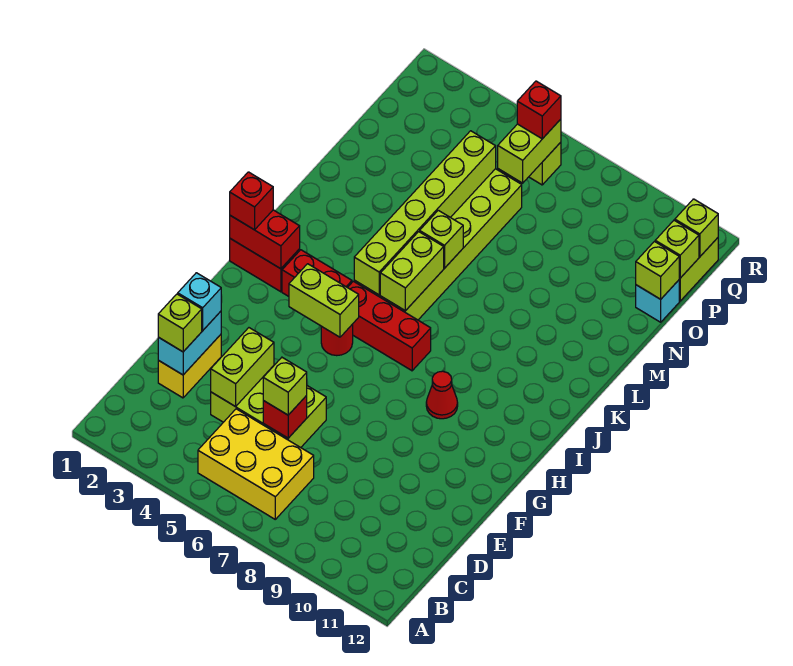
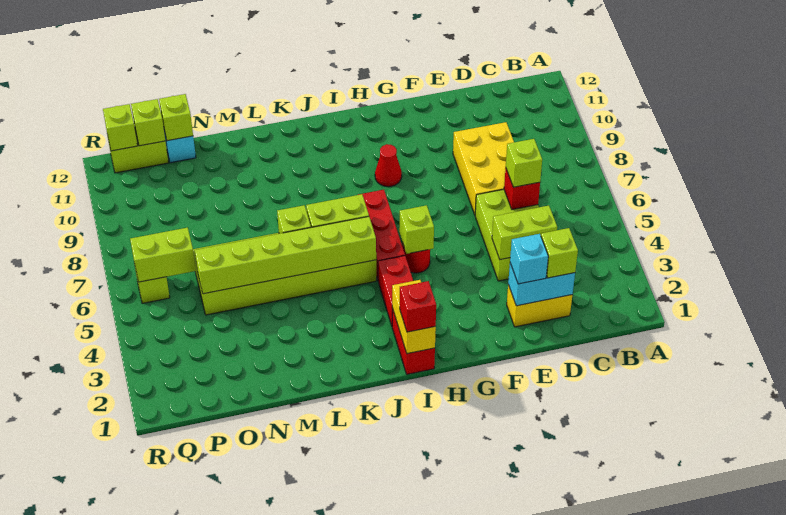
yellow brick B5:C7 level 1 -> yellow brick D7:E9 level 1
lime brick H4:H5 level 2 -> lime brick H5 level 2
red brick I1:I2 level 2 -> yellow brick I1:I2 level 2
red brick Q6 level 3 -> none

